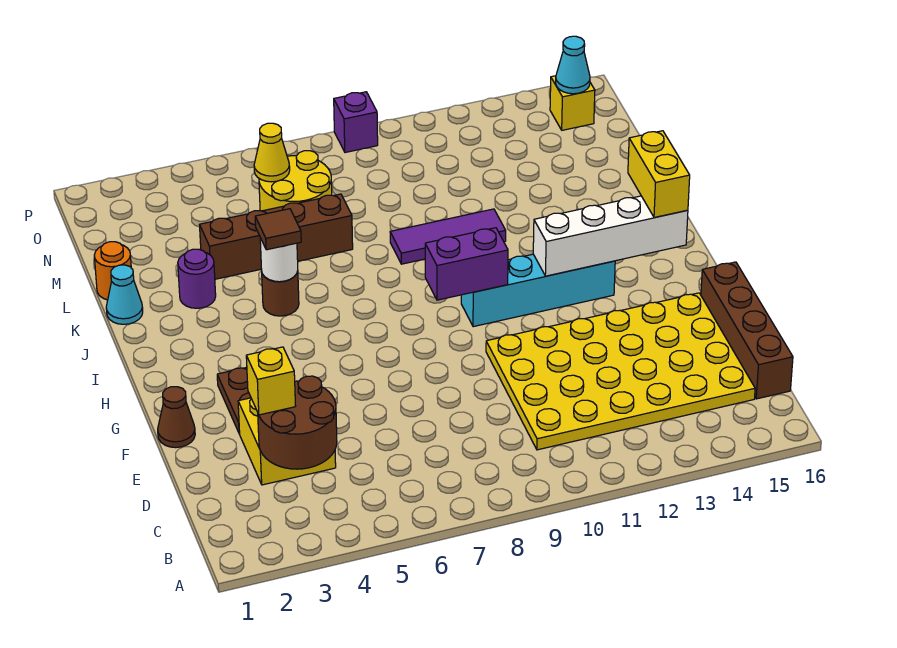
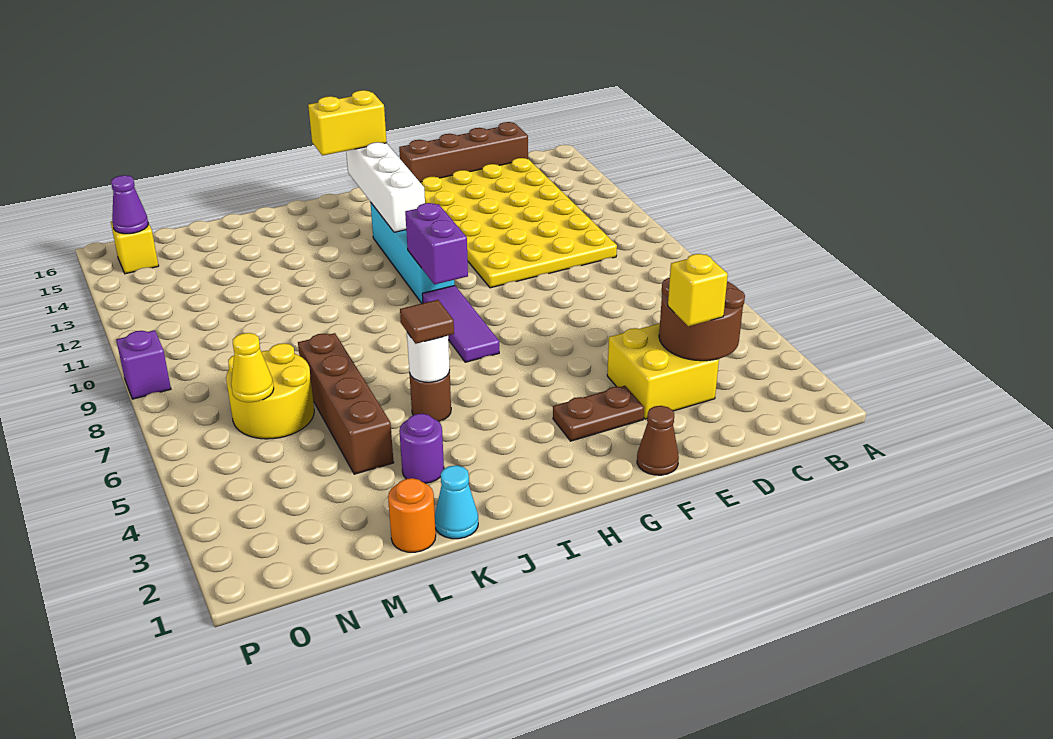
purple tile K9:K11 level 1 -> purple tile H7:H9 level 1
cyan cone O15 level 2 -> purple cone O15 level 2

